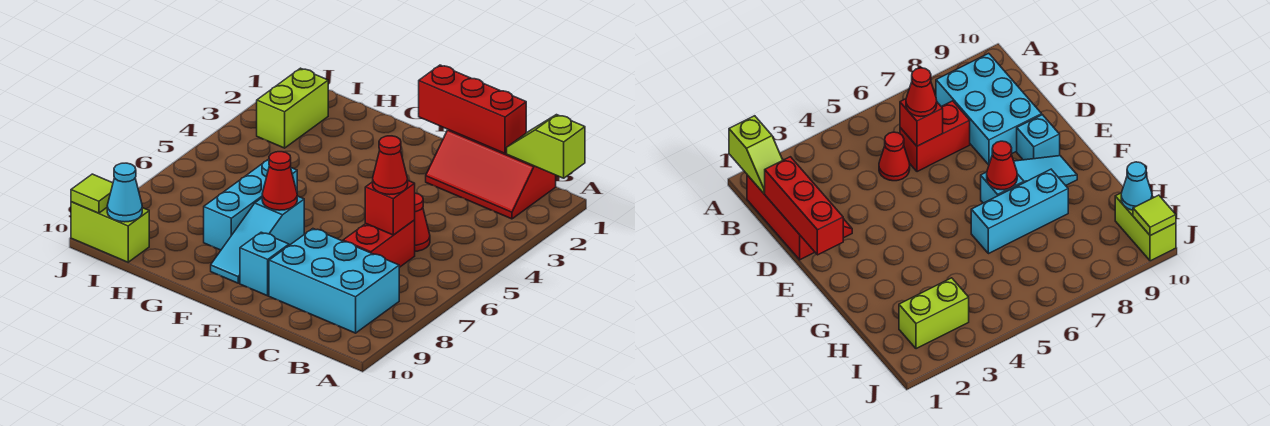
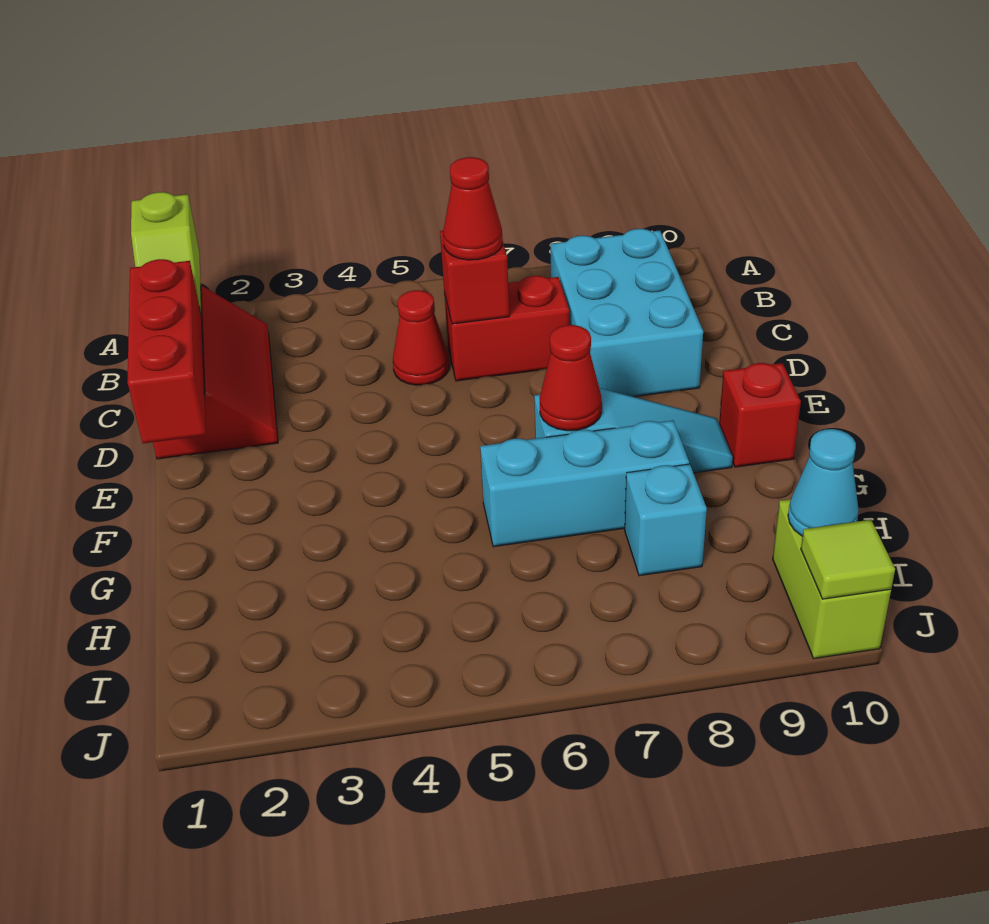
cyan brick E9 level 1 -> cyan brick H8 level 1
none -> red brick F10 level 1
lime brick I2:I3 level 1 -> none

